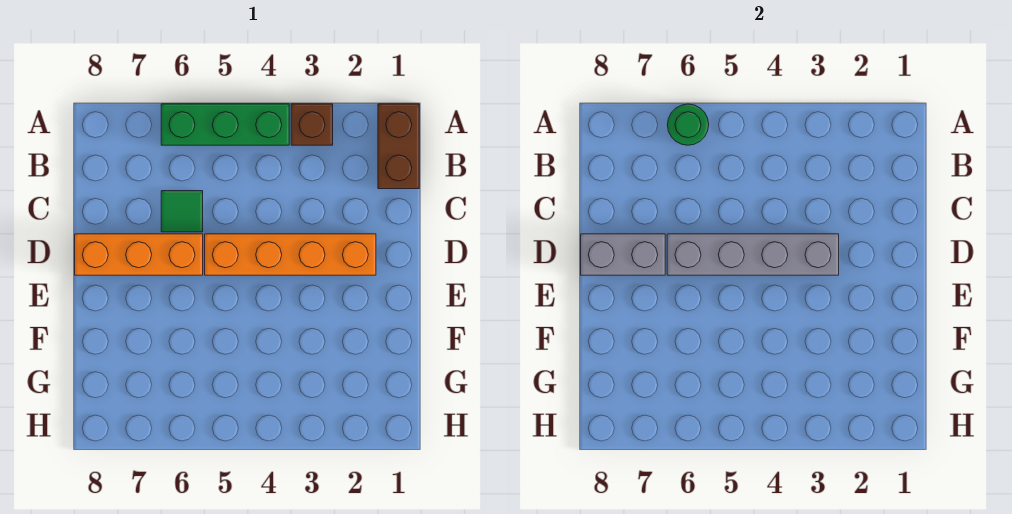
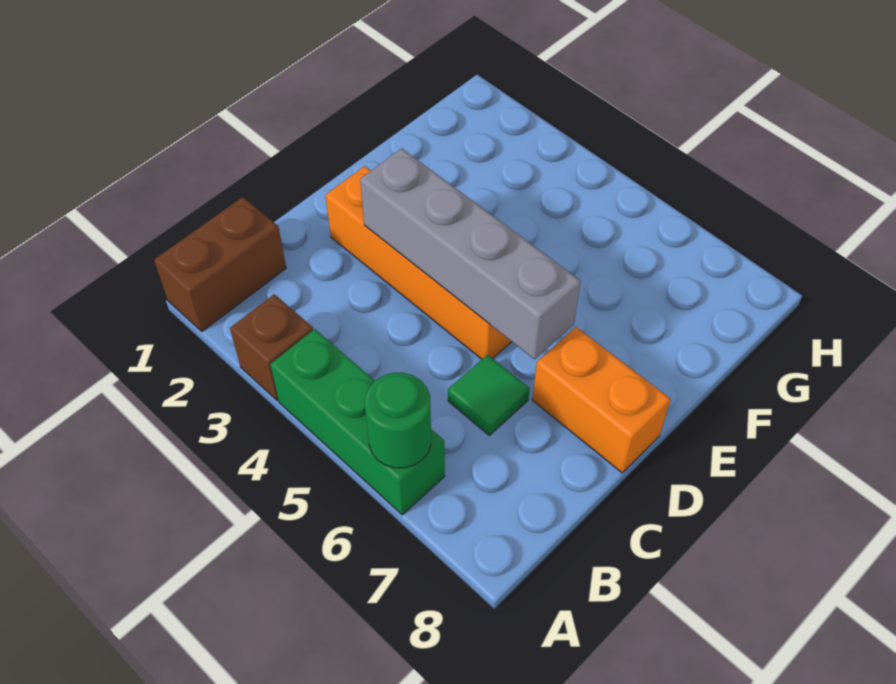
orange brick D6:D8 level 1 -> orange brick D7:D8 level 1
grey brick D7:D8 level 2 -> none

